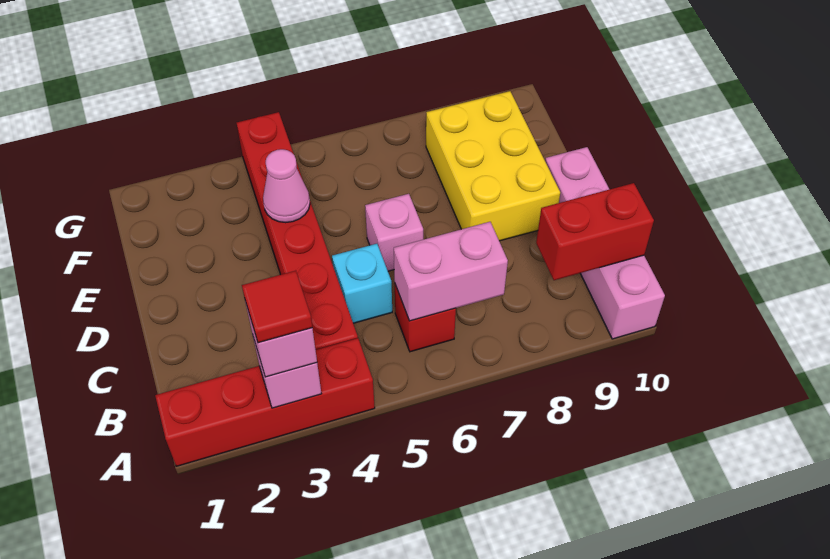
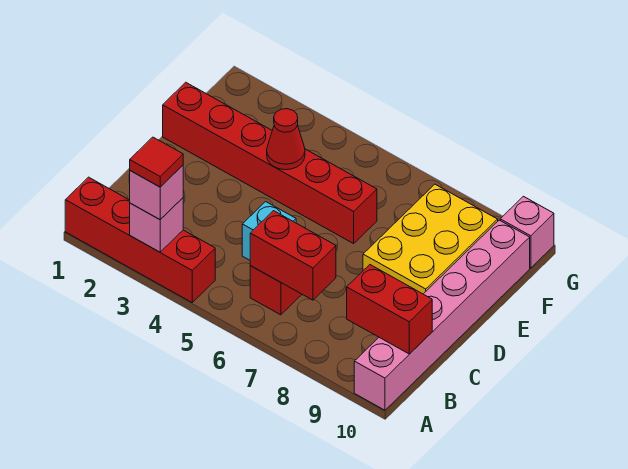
pink brick A10:D10 level 1 -> pink brick A10:F10 level 1
red brick B4:G4 level 1 -> red brick E1:E6 level 1
pink brick B6:B7 level 2 -> red brick B6:B7 level 2
pink brick D6 level 1 -> pink brick G10 level 1
pink cone E4 level 2 -> red cone E4 level 2

